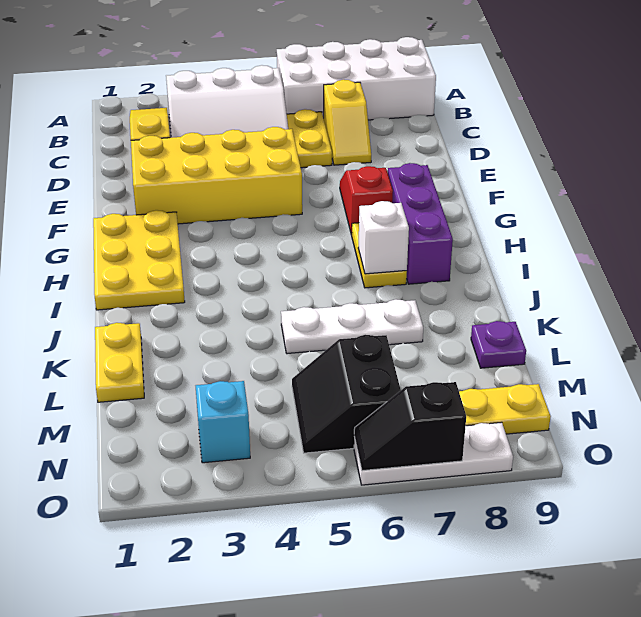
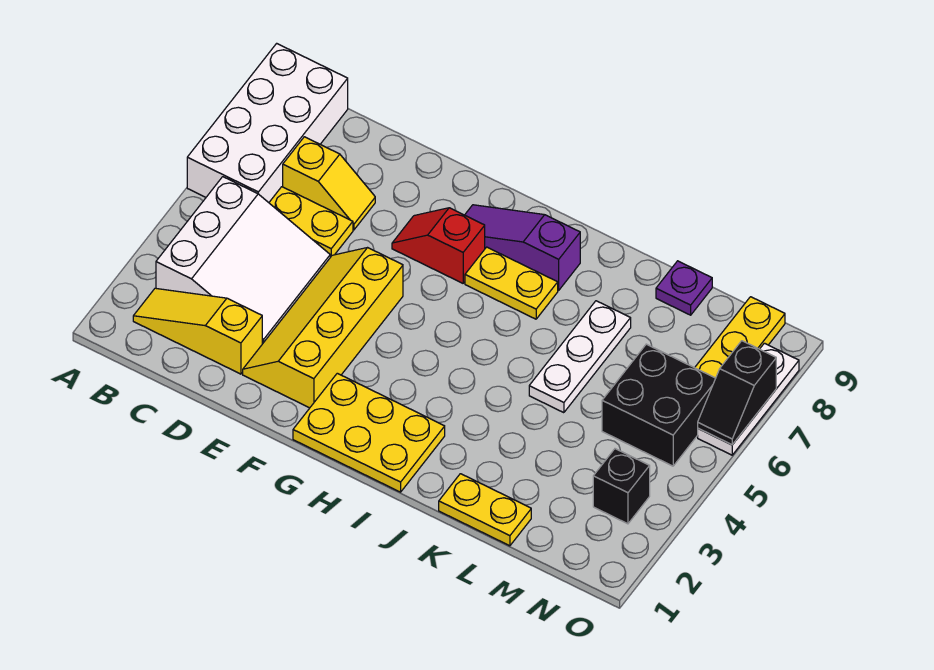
yellow brick E2:F5 level 1 -> yellow slope E2:F5 level 1 top F
purple brick G8:I8 level 1 -> purple slope G8:I8 level 1 top I
white brick I7 level 2 -> none
black slope M5:N6 level 1 top 6 -> black brick M5:N6 level 1
cyan brick N3 level 1 -> black brick N3 level 1

